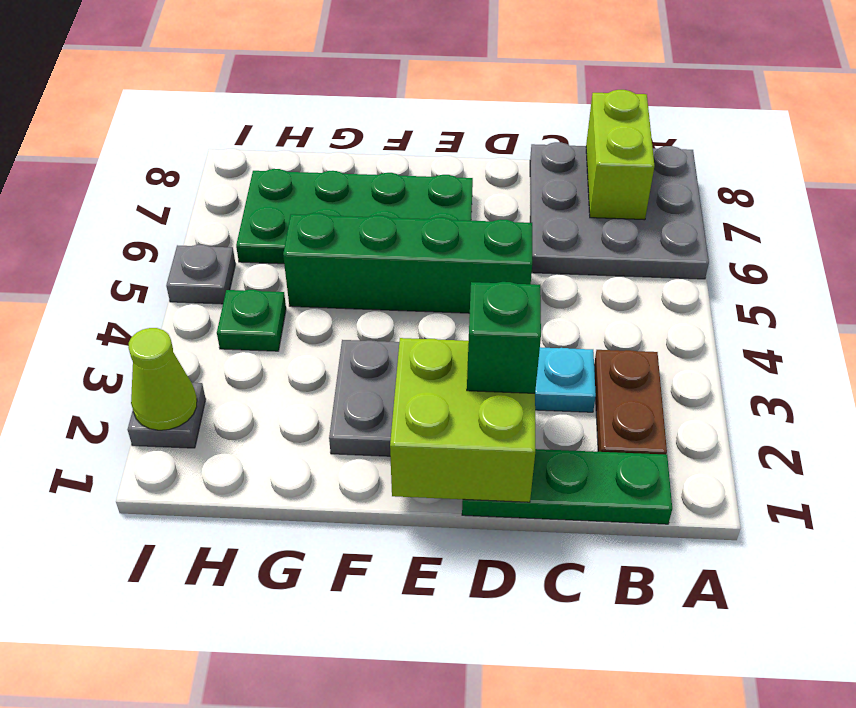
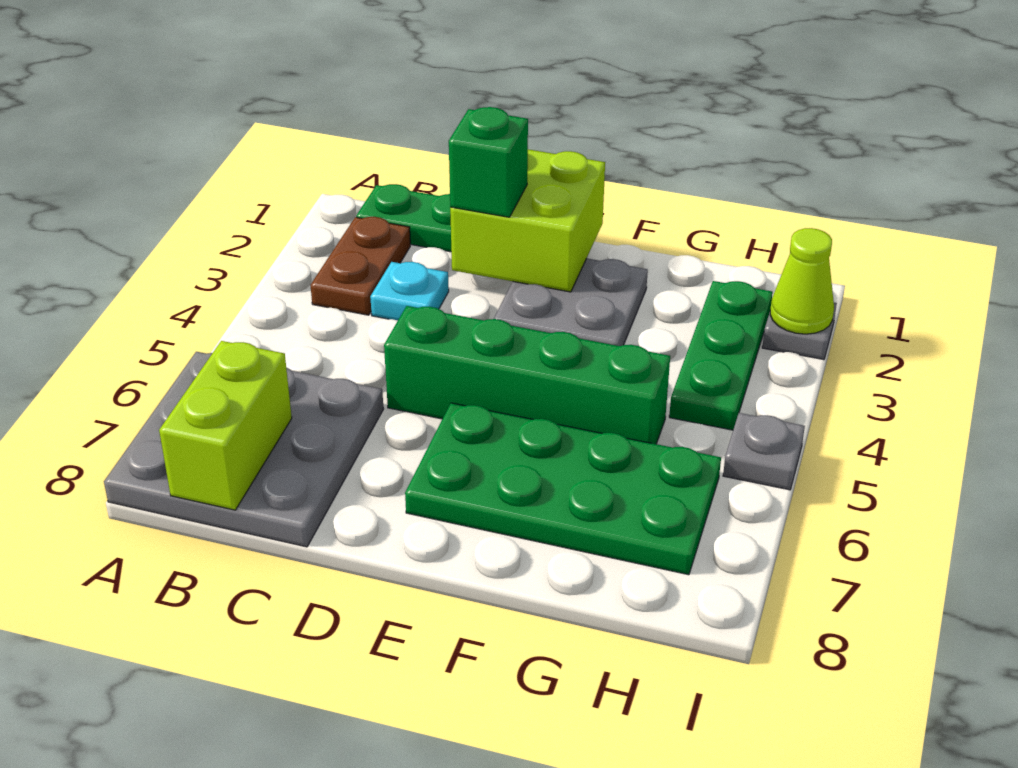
green plate H4 level 1 -> green plate H2:H4 level 1

